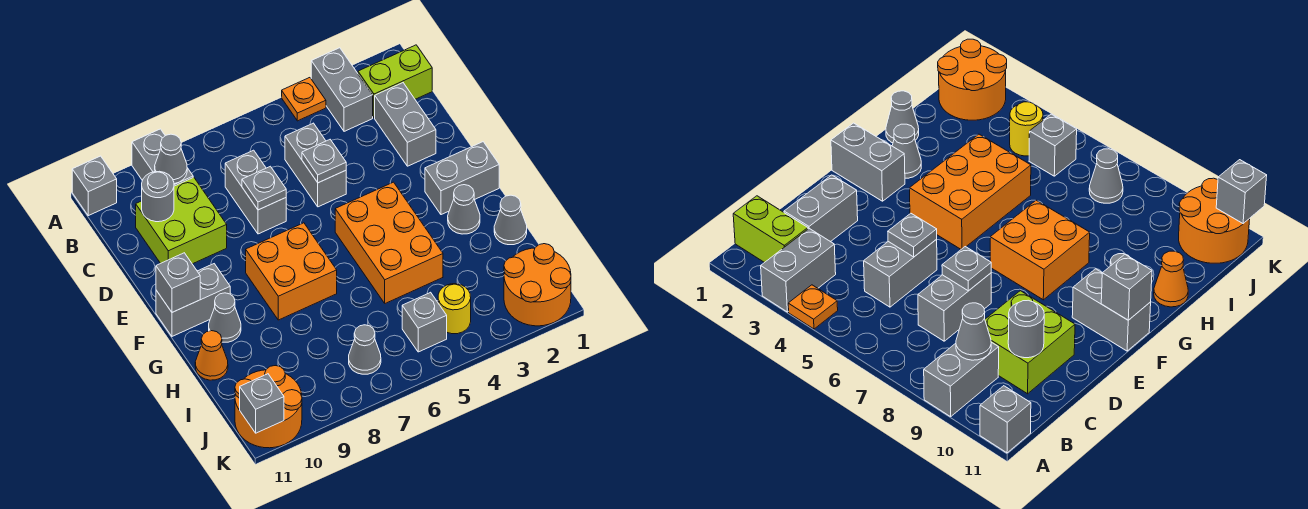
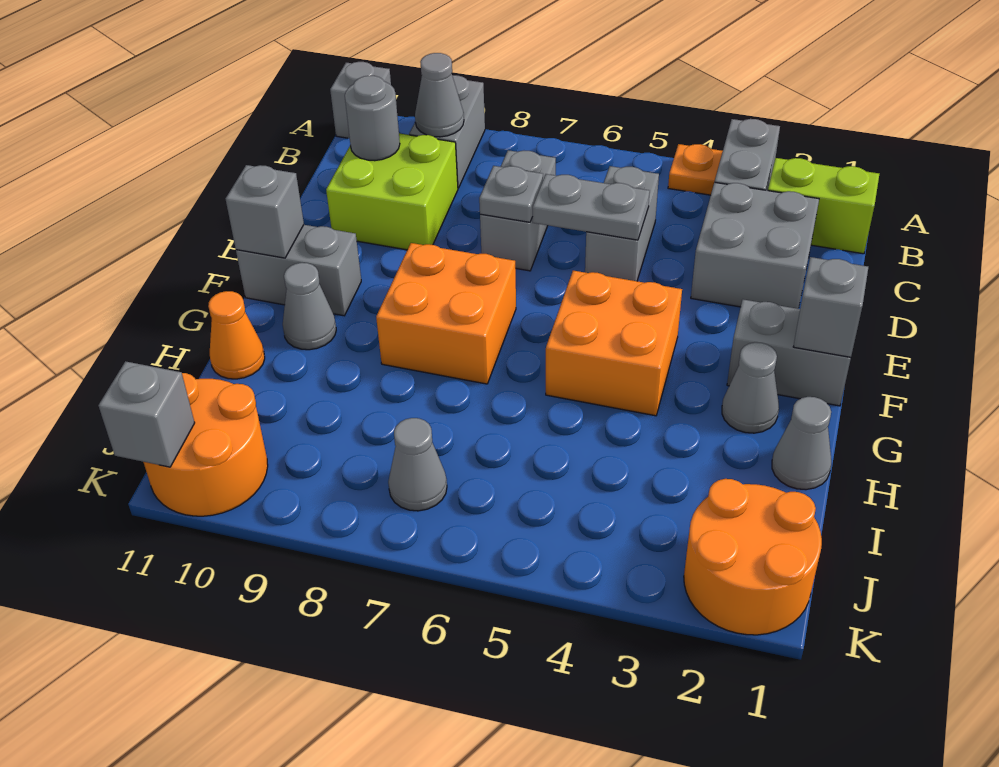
grey brick C2:D2 level 1 -> grey brick C2:D3 level 1
grey plate D5 level 2 -> grey plate D5:D6 level 2
orange brick F4:H5 level 1 -> orange brick F4:G5 level 1
yellow round brick J4 level 1 -> none
grey brick J5 level 1 -> grey brick F1 level 2

